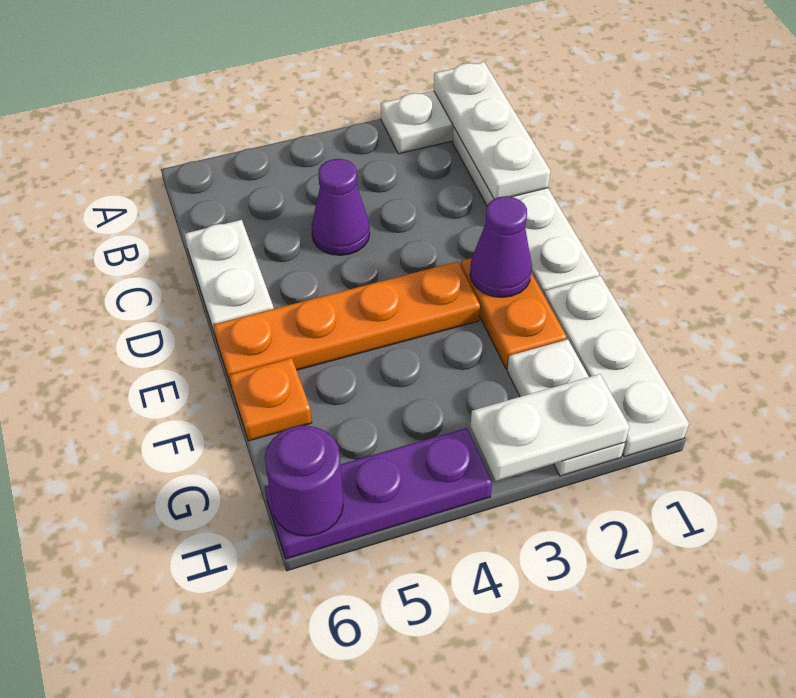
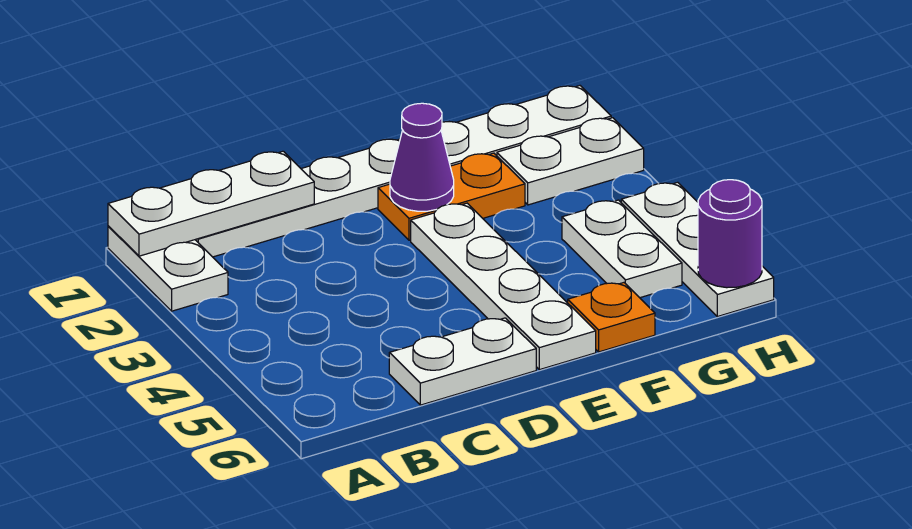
purple cone C4 level 1 -> none
orange plate E3:E6 level 1 -> white plate E3:E6 level 1
white plate H2:H3 level 2 -> white plate G4:G5 level 1
purple plate H4:H6 level 1 -> white plate H4:H6 level 1

